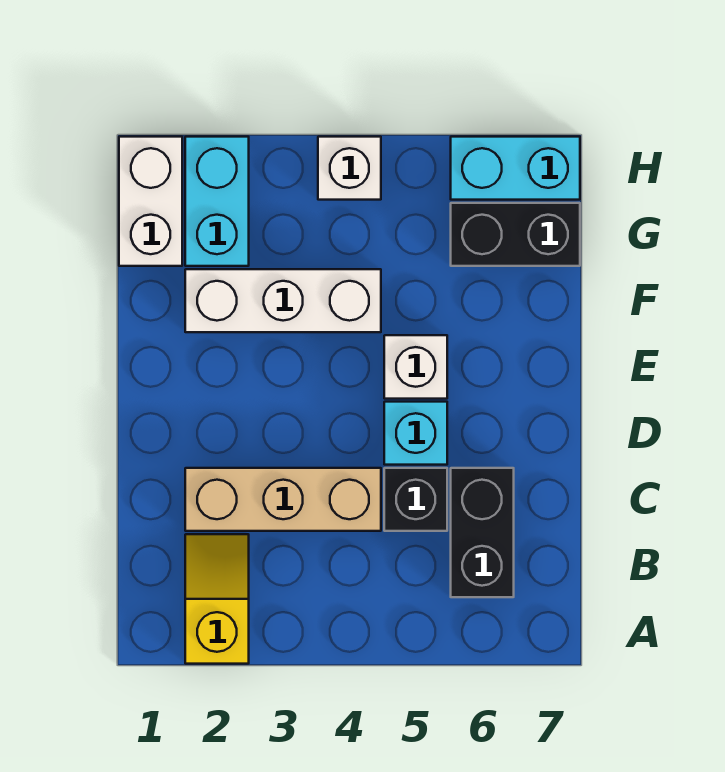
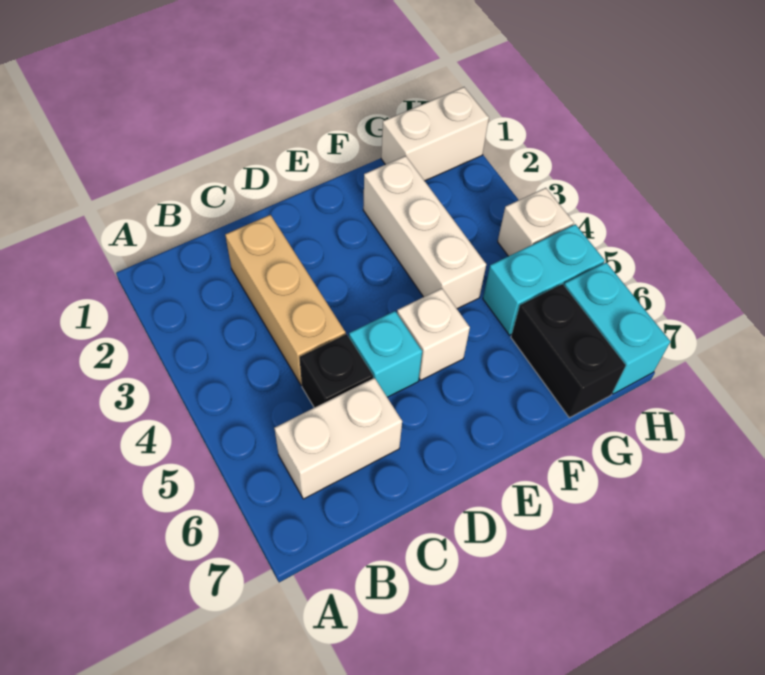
yellow slope A2:B2 level 1 top A -> none
black brick B6:C6 level 1 -> white brick B6:C6 level 1
cyan brick G2:H2 level 1 -> cyan brick G5:H5 level 1

